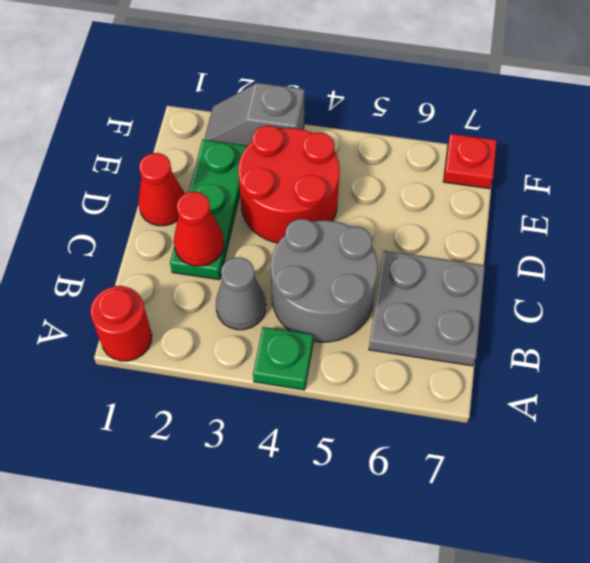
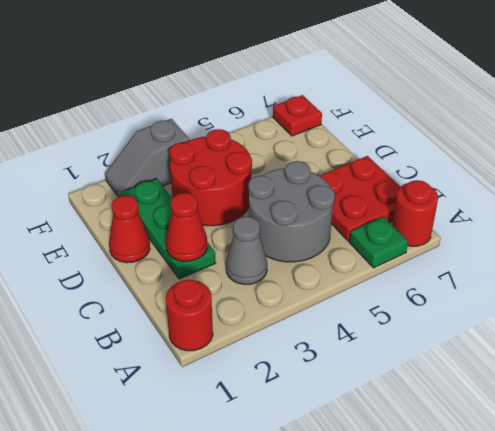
green plate A4 level 1 -> green plate A6 level 1
none -> red round brick A7 level 1
grey plate B6:C7 level 1 -> red plate B6:C7 level 1

